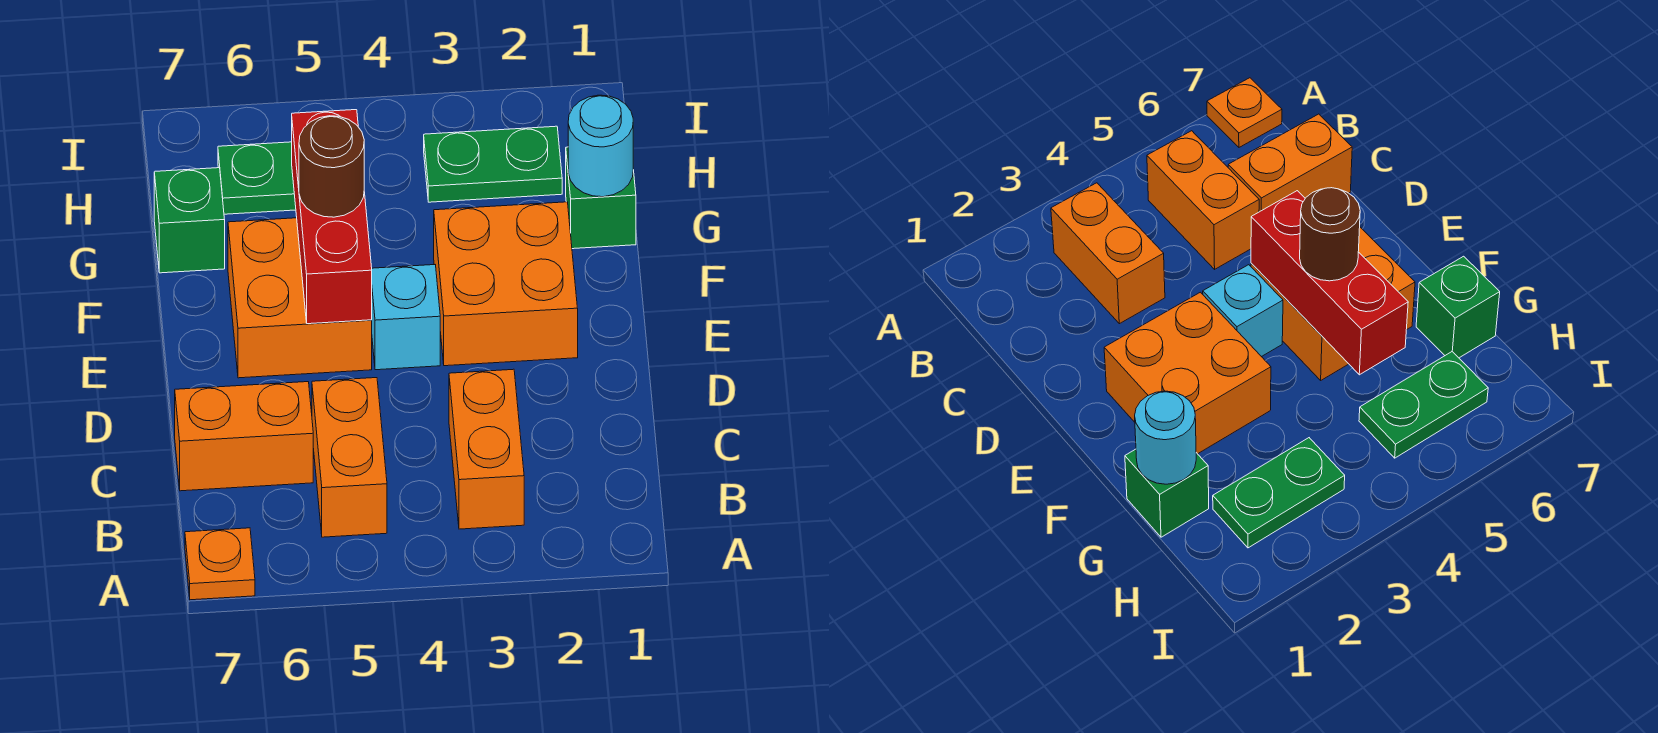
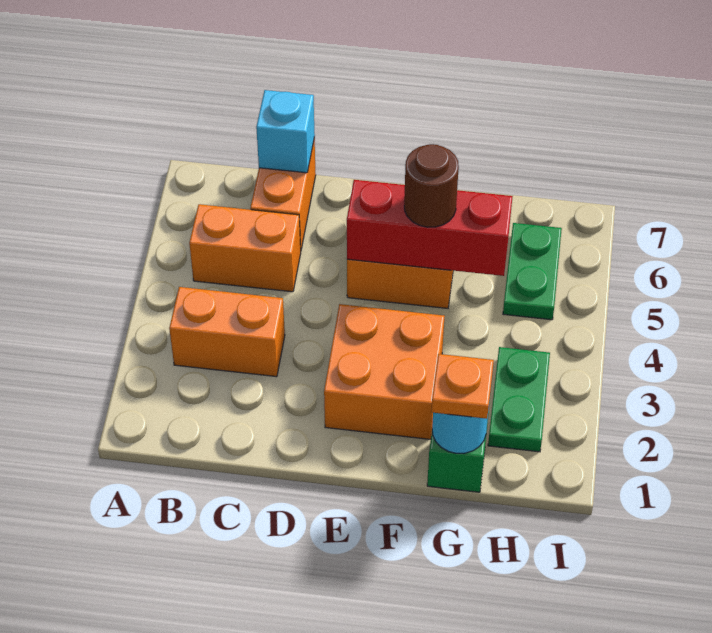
orange plate A7 level 1 -> orange plate G1 level 3
cyan brick E4 level 1 -> cyan brick C7 level 2
green brick G7 level 1 -> none

